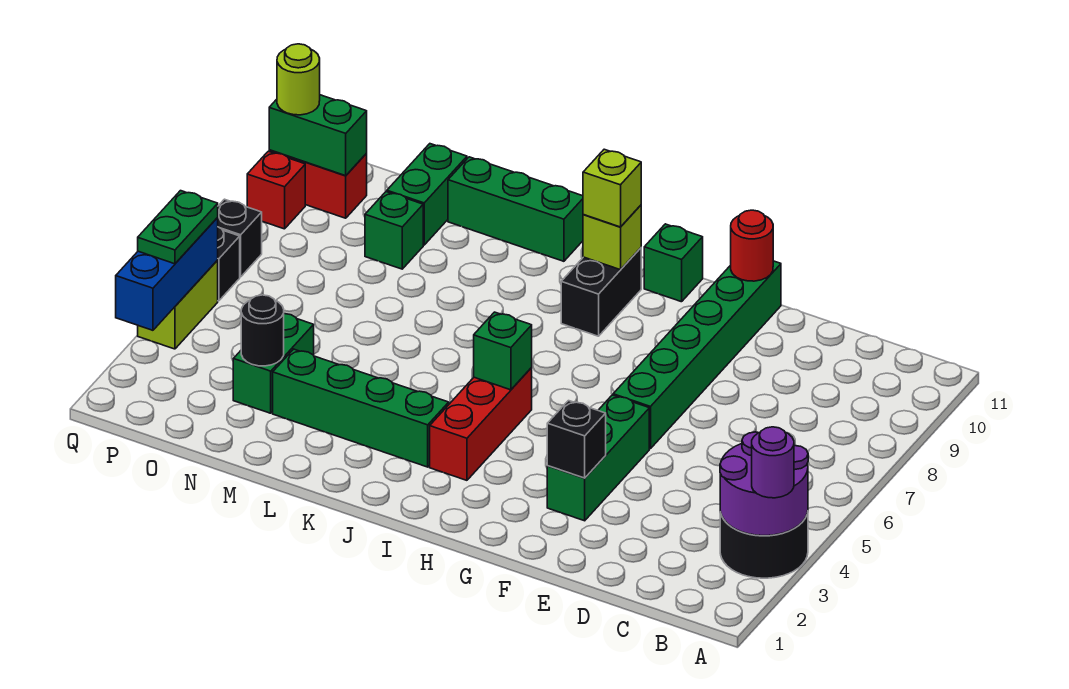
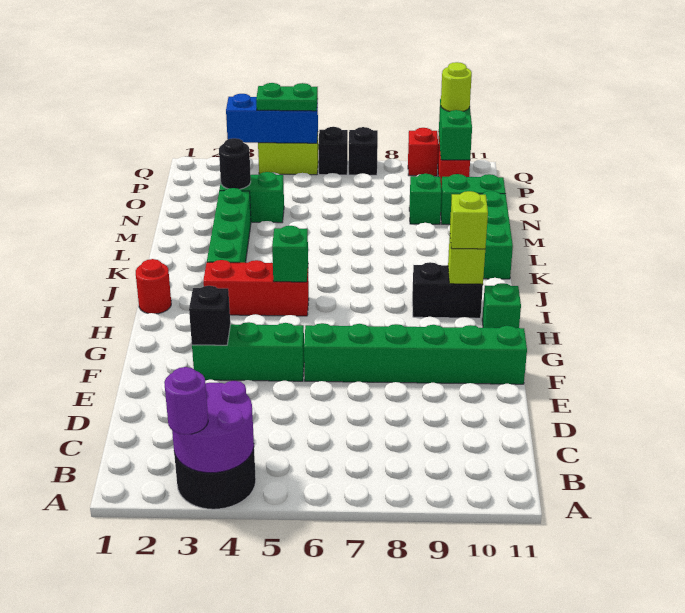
red round brick F11 level 2 -> red round brick I1 level 1

